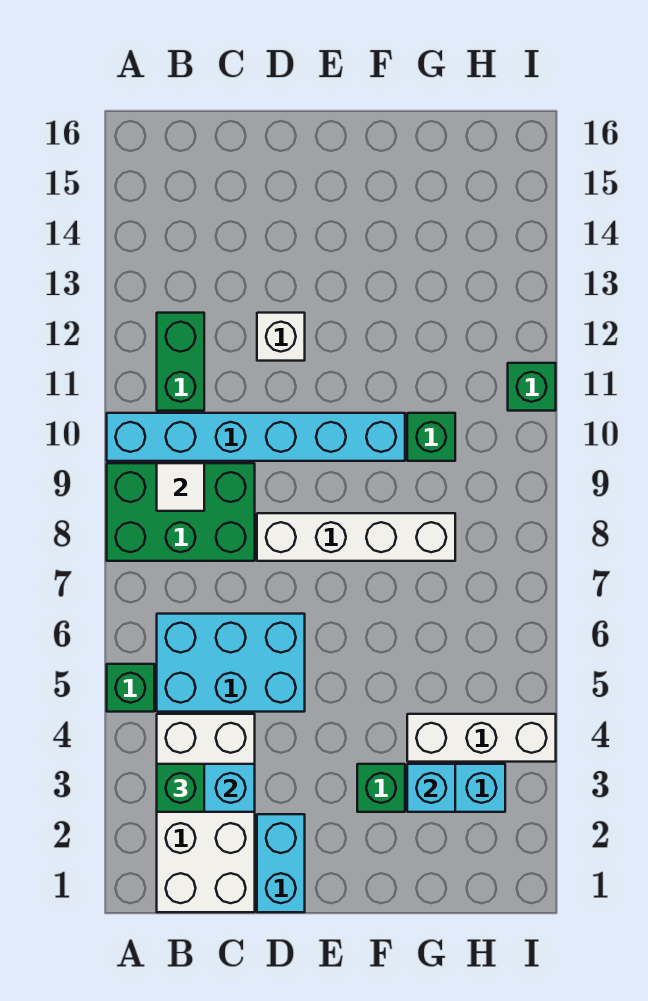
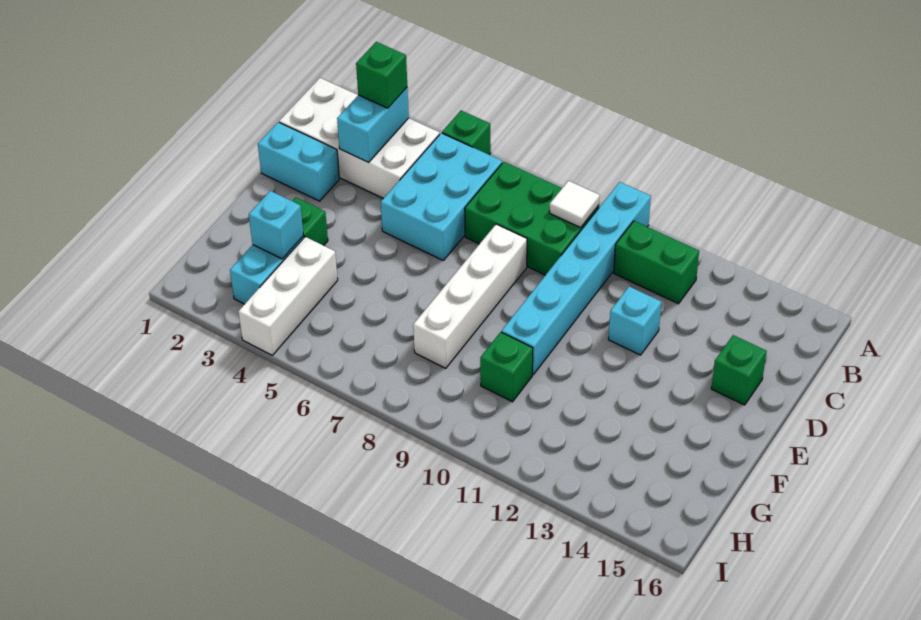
green brick A8:C9 level 1 -> green brick B7:C9 level 1
white brick D12 level 1 -> cyan brick D12 level 1
green brick I11 level 1 -> green brick D15 level 1

